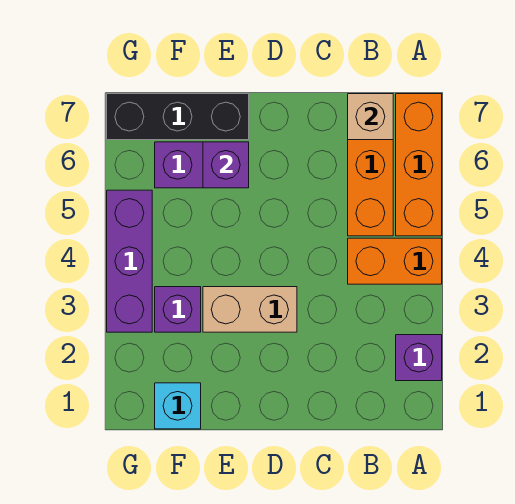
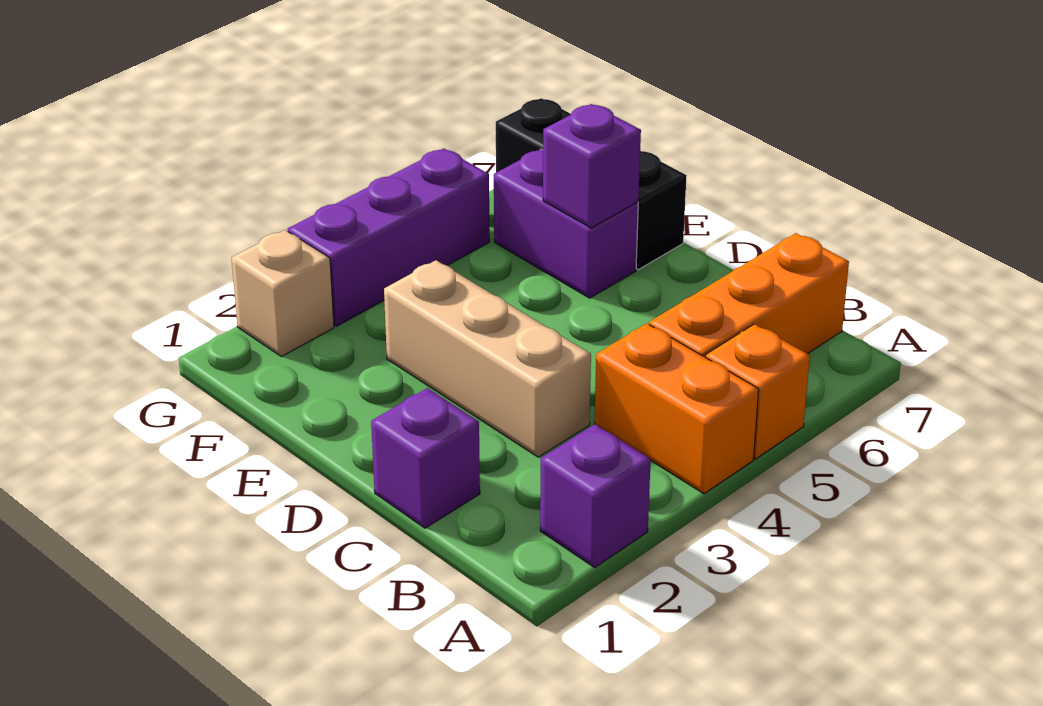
orange brick A5:A7 level 1 -> orange brick A5 level 1
tan brick B7 level 2 -> tan brick G2 level 1
tan brick D3:E3 level 1 -> tan brick C3:E3 level 1
cyan brick F1 level 1 -> none
purple brick F3 level 1 -> purple brick C1 level 1

